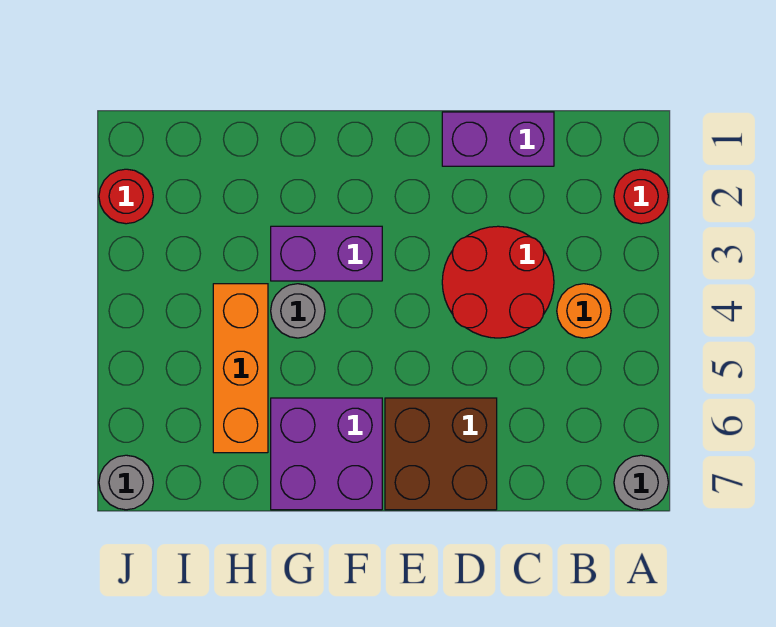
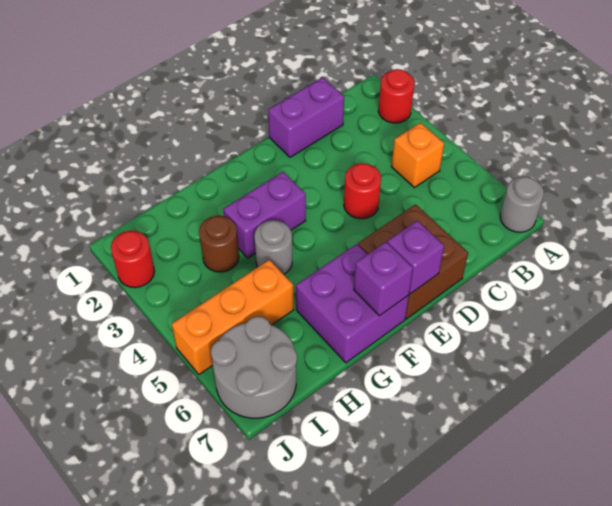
orange round brick B4 level 1 -> orange brick B4 level 1
red round brick C3:D4 level 1 -> red round brick D4 level 1
none -> purple brick E7 level 2
none -> purple brick F7 level 2
none -> brown round brick H3 level 1
orange brick H4:H6 level 1 -> orange brick H5:J5 level 1
grey round brick J7 level 1 -> grey round brick I6:J7 level 1

